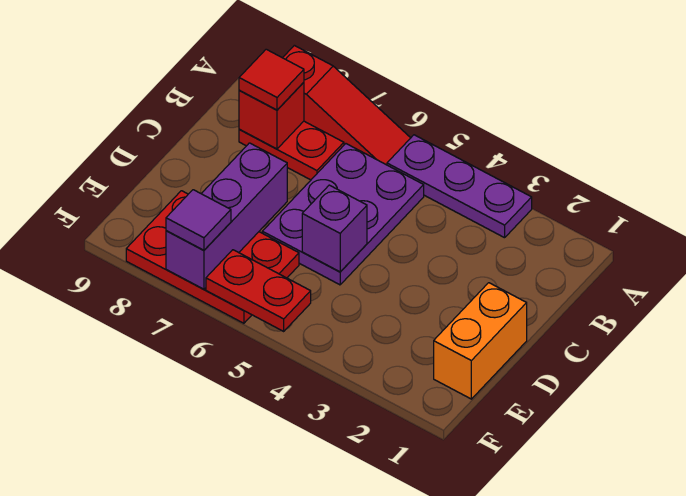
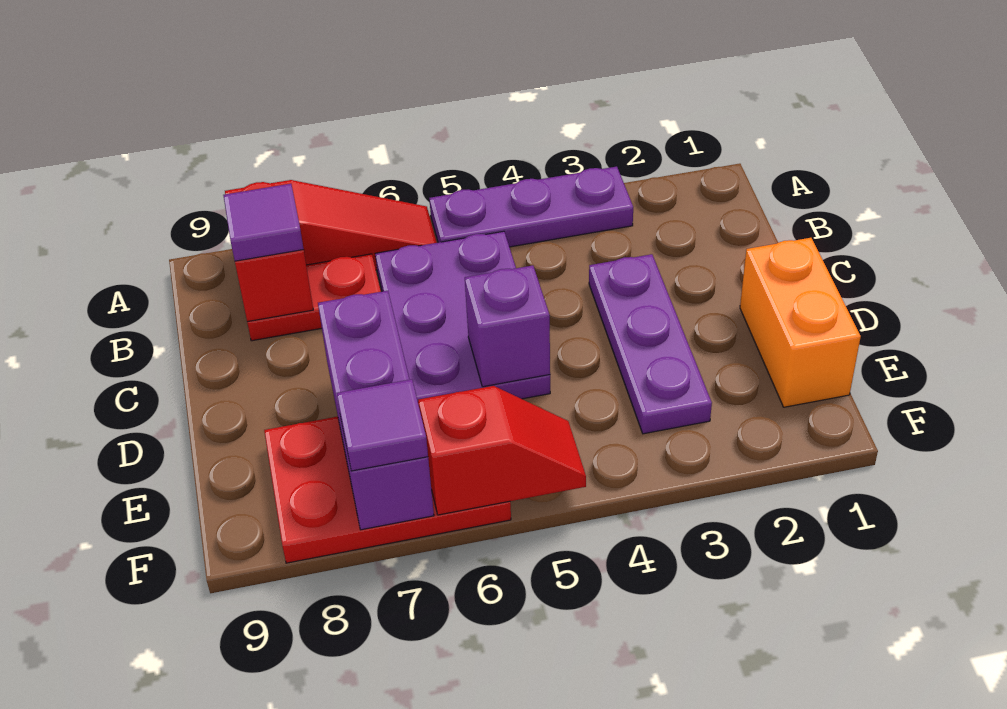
red tile B8 level 3 -> purple tile B8 level 3
none -> purple plate C3:E3 level 1
red plate F5:F6 level 2 -> red slope F5:F6 level 2 top 6

